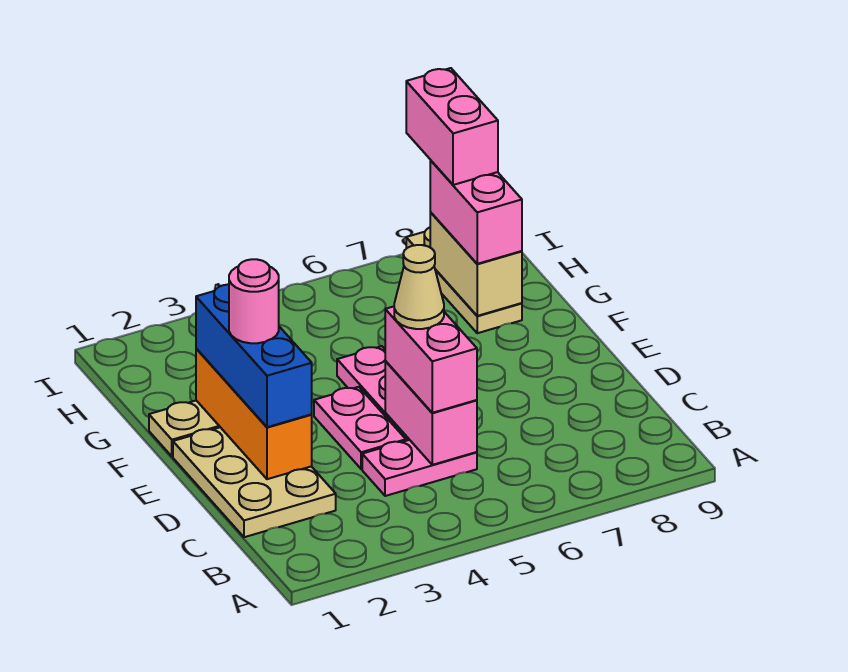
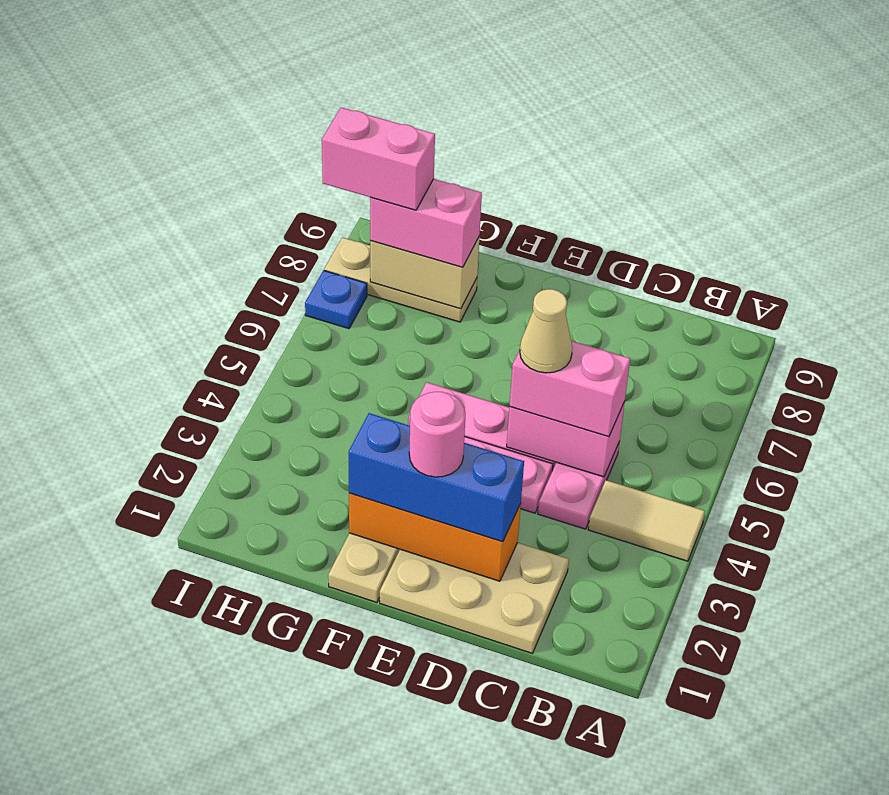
none -> tan tile A4:B4 level 1
none -> blue plate I7 level 1

